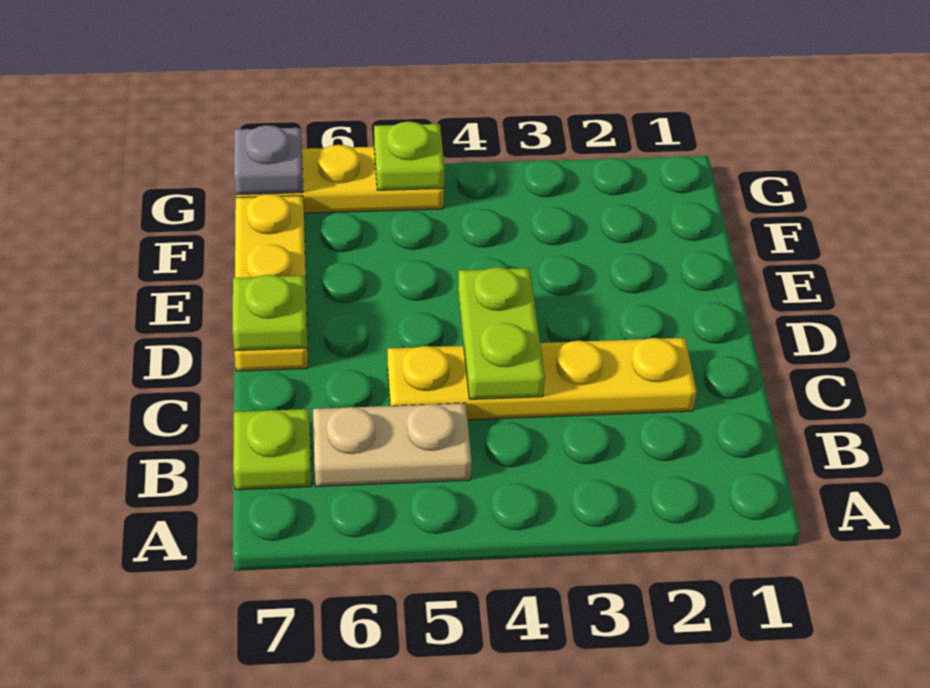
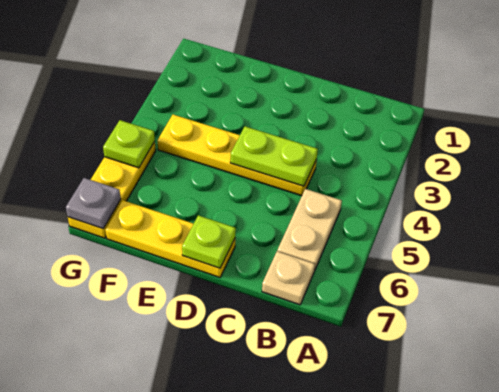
lime plate B7 level 1 -> tan plate B7 level 1
yellow plate C2:C5 level 1 -> yellow plate C4:F4 level 1

